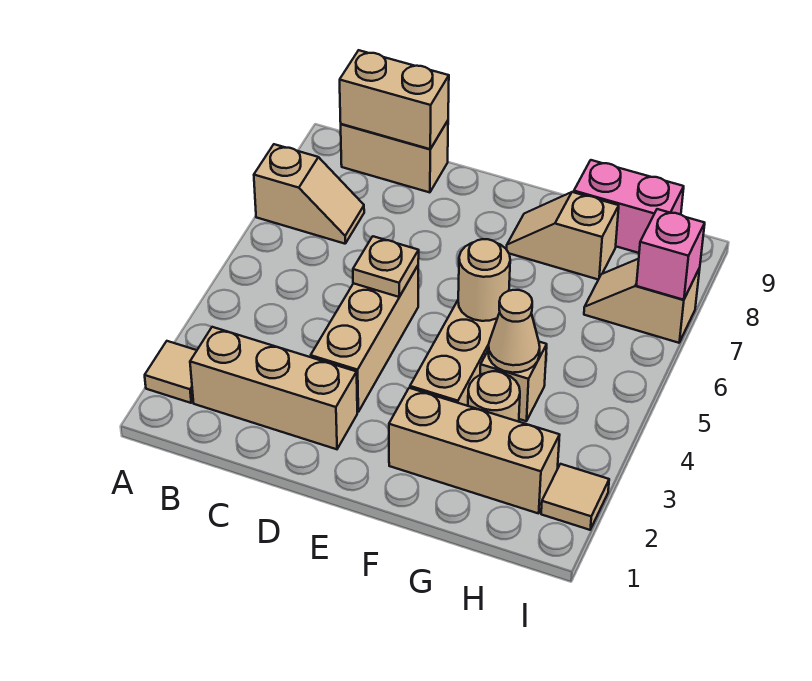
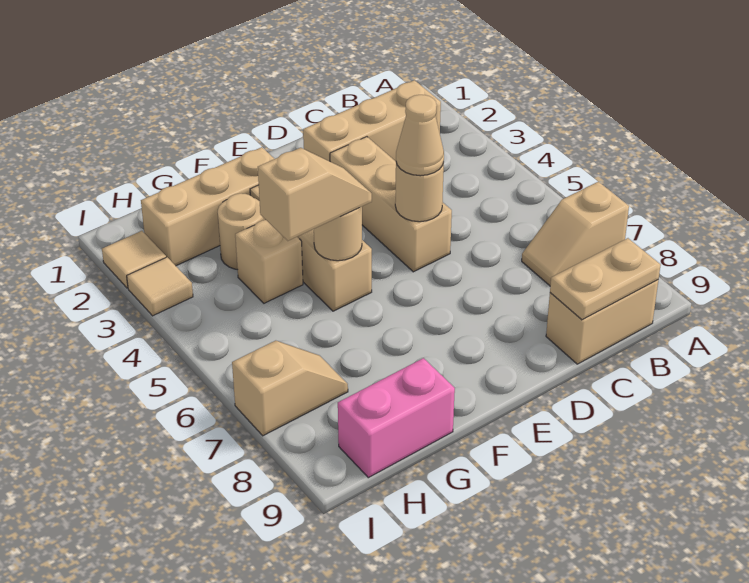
tan tile A2 level 1 -> tan tile I3 level 1
tan brick B9:C9 level 2 -> tan plate B9:C9 level 2
tan plate D5 level 2 -> tan round brick D5 level 2
tan slope F8:G8 level 1 top G -> tan slope F5:G5 level 3 top G
tan cone G4 level 2 -> tan cone D5 level 3
pink brick I7 level 2 -> none

